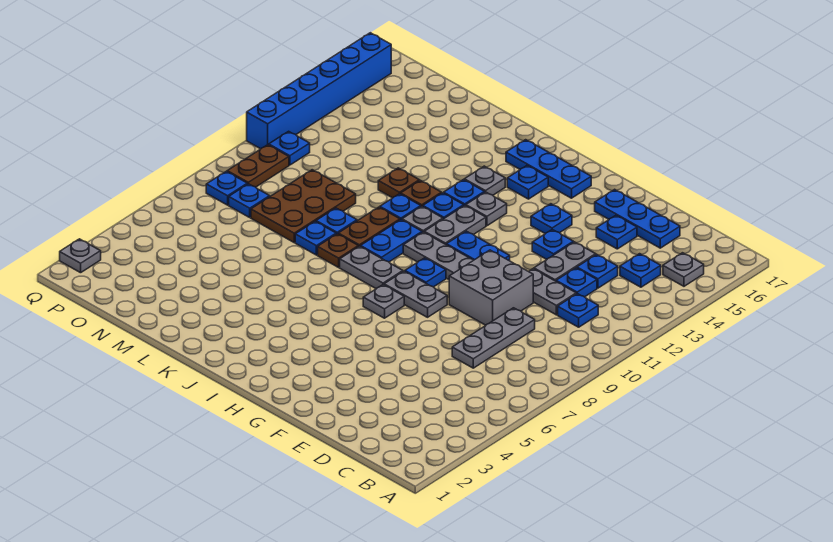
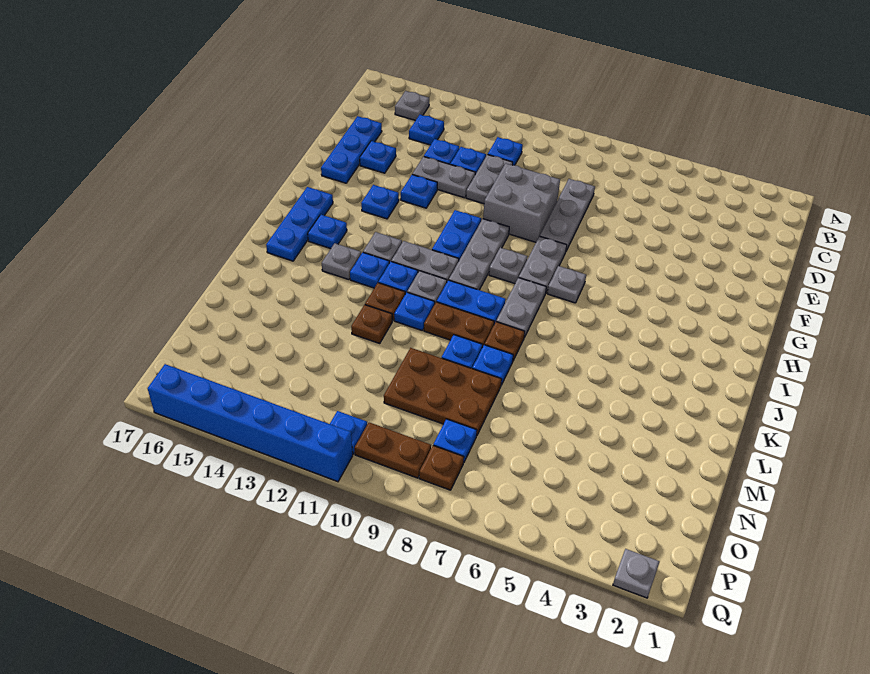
grey plate D7:D9 level 1 -> grey plate D8:F8 level 1
blue plate H9 level 1 -> grey plate H9 level 1
blue plate P8 level 1 -> brown plate P8 level 1

